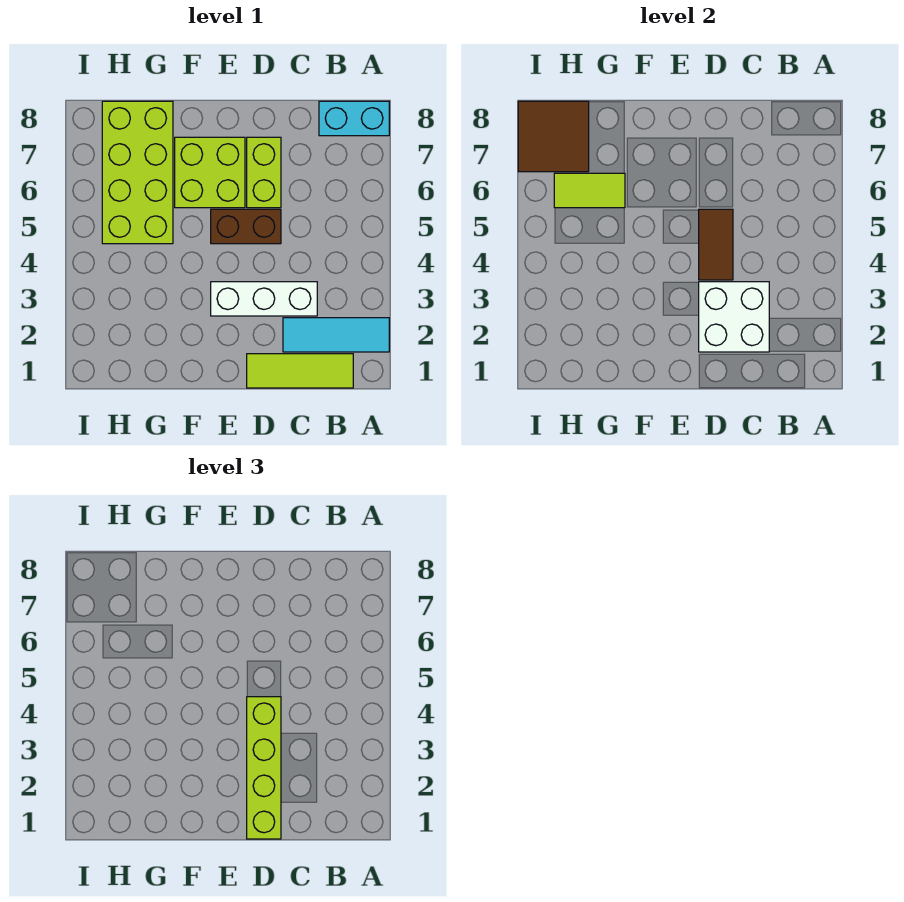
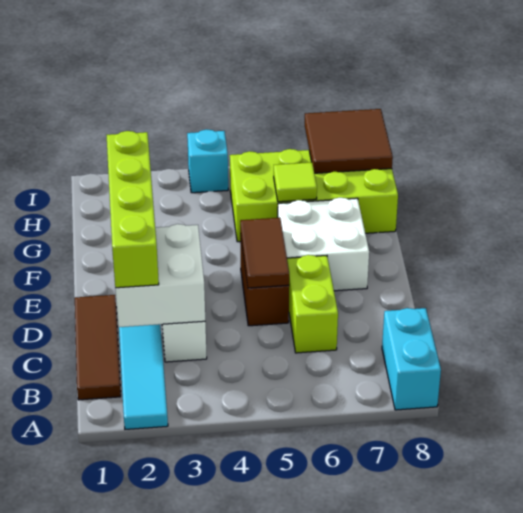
lime tile B1:D1 level 1 -> brown tile B1:D1 level 1
lime brick D1:D4 level 3 -> lime brick C2:F2 level 3
brown tile D4:D5 level 2 -> brown tile D5:E5 level 2
lime brick D6:D7 level 1 -> lime brick C6:D6 level 1
lime brick E6:F7 level 1 -> white brick E6:F7 level 1
lime tile G6:H6 level 2 -> lime tile G6 level 2
none -> cyan brick I4 level 1

